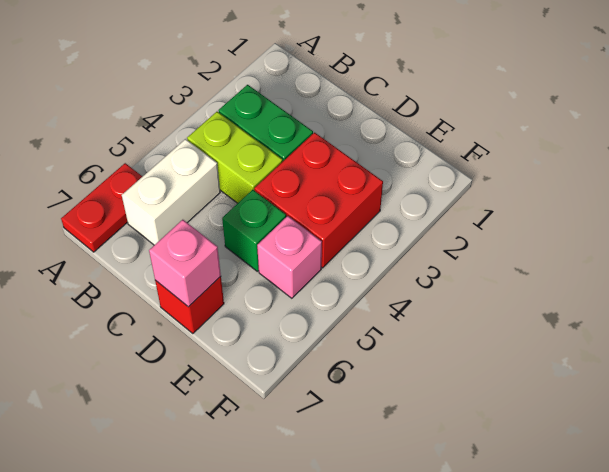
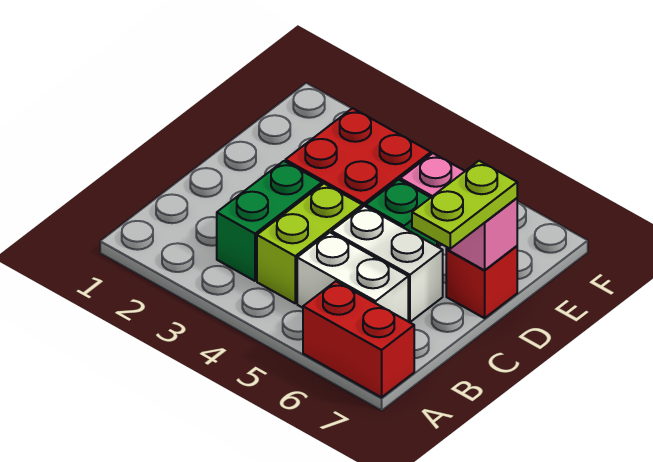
red plate A6:A7 level 1 -> red brick A6:A7 level 1
none -> white brick C5:C6 level 1
none -> lime plate C7:D7 level 3

